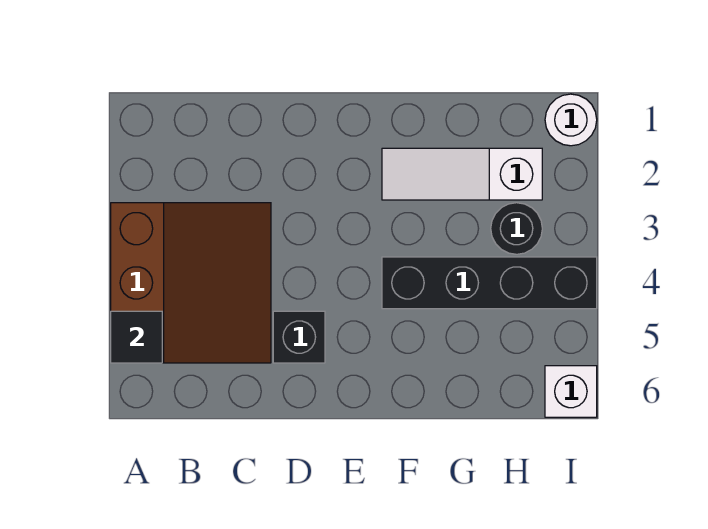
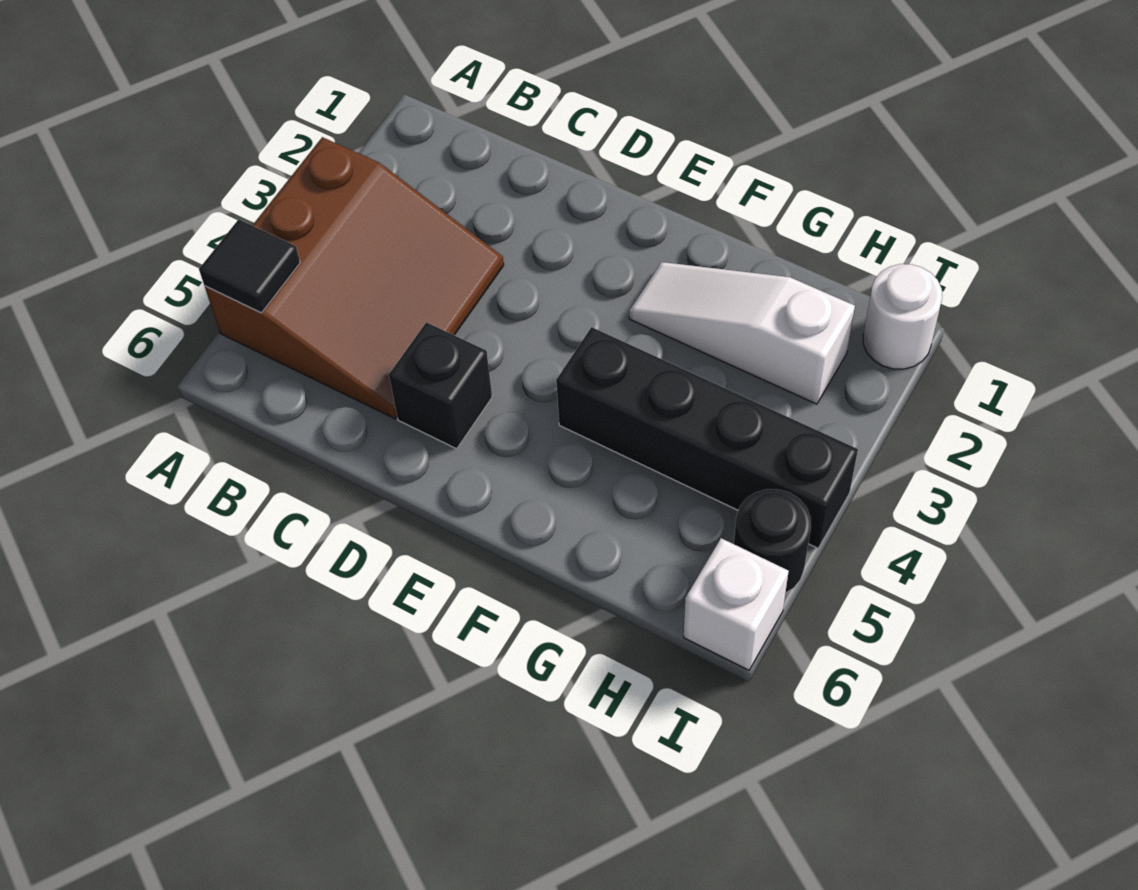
black round brick H3 level 1 -> black round brick I5 level 1

